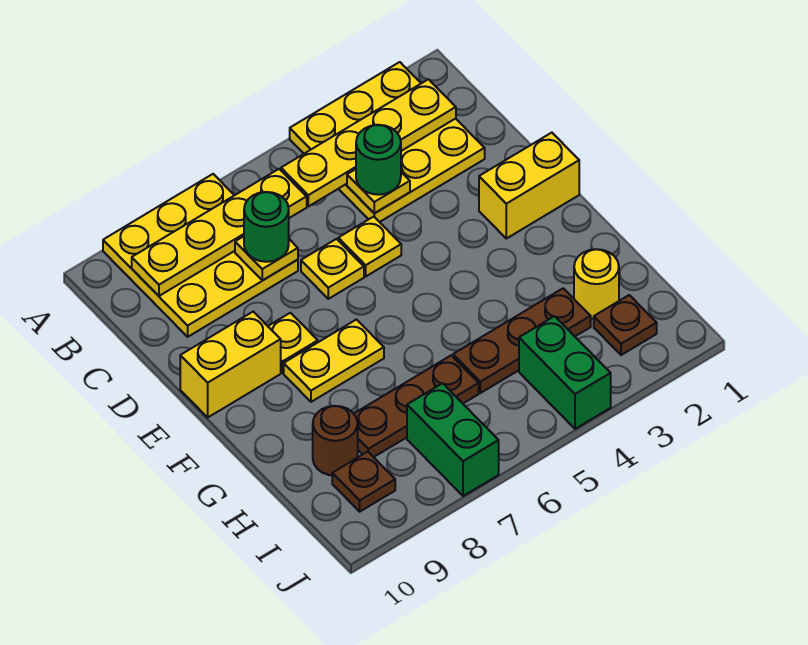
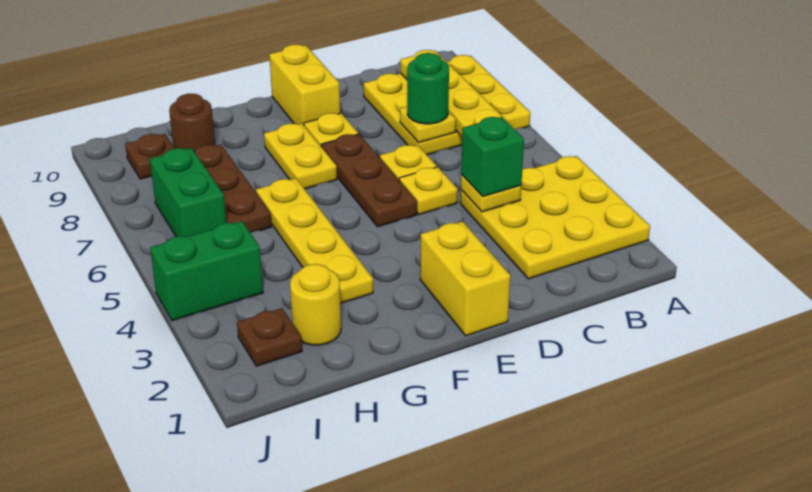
yellow plate B2:B5 level 2 -> yellow plate G3:G6 level 1
green round brick C4 level 3 -> green brick C4 level 3
brown plate H3:H5 level 1 -> brown plate E5:E7 level 1
green brick I7:J7 level 1 -> green brick I6:I7 level 1

